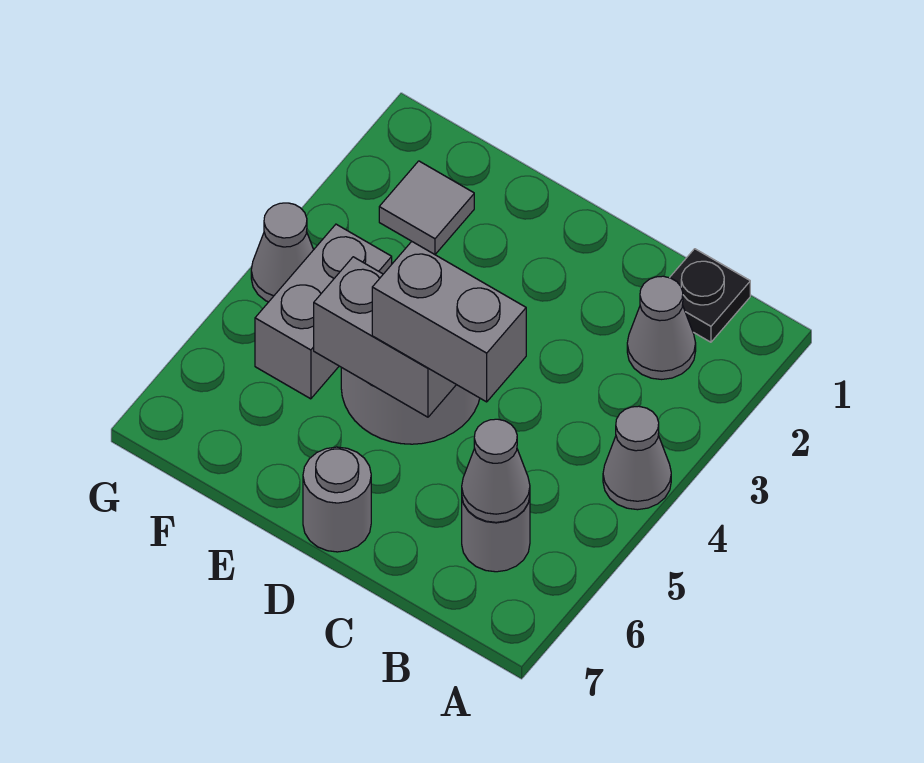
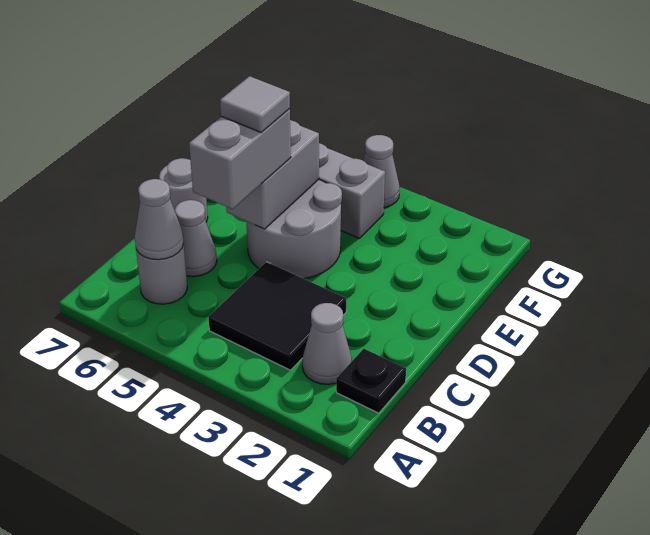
grey cone A4 level 1 -> grey cone C6 level 1
none -> black tile B3:C4 level 1
grey tile F2 level 1 -> grey tile D5 level 4

